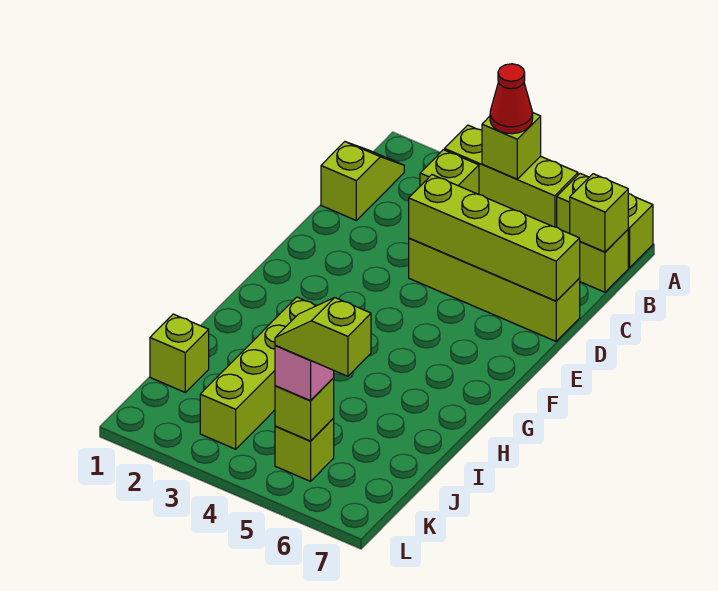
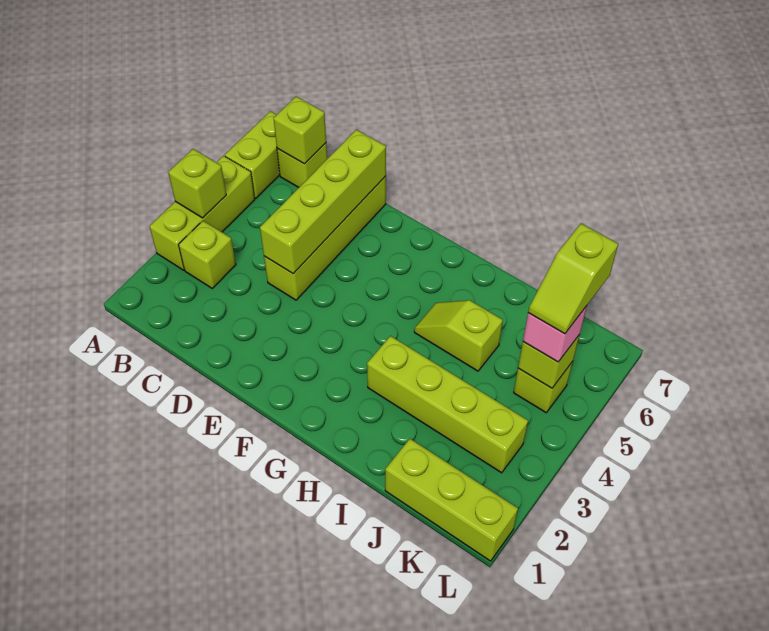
red cone A4 level 3 -> none
lime slope B1:C1 level 1 top C -> lime slope H5:I5 level 1 top I
lime brick J1 level 1 -> lime brick J1:L1 level 1

